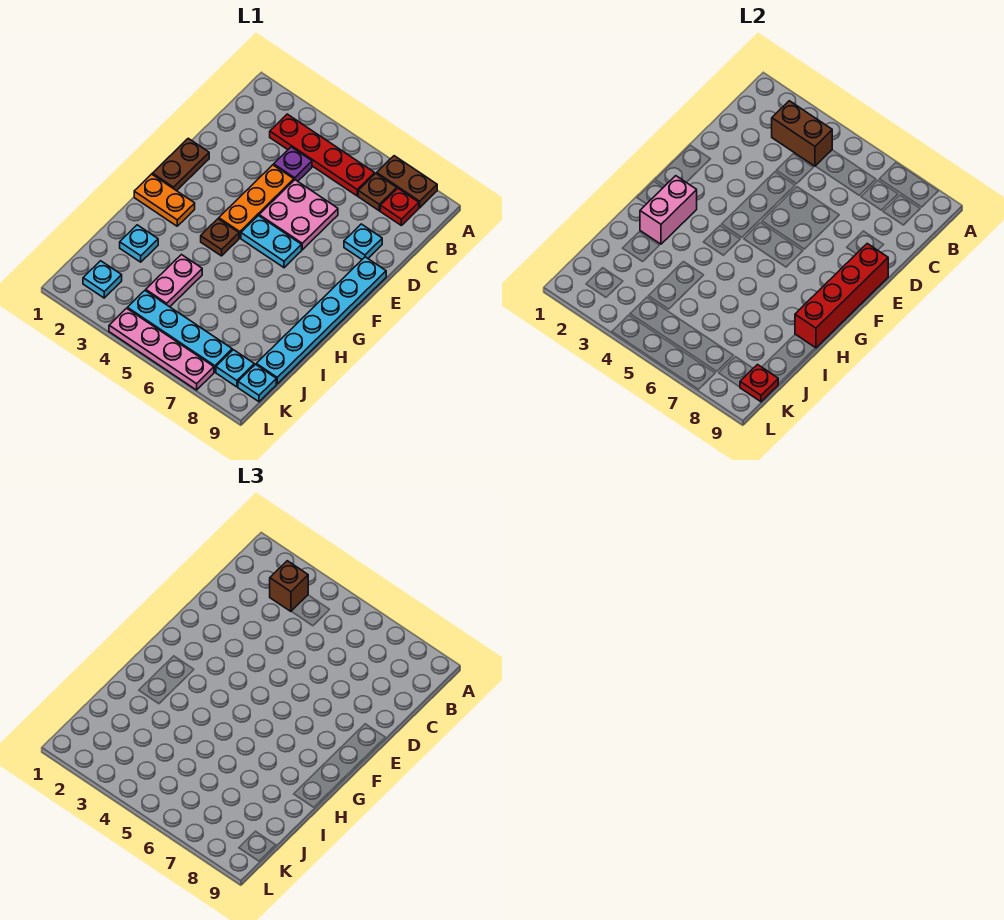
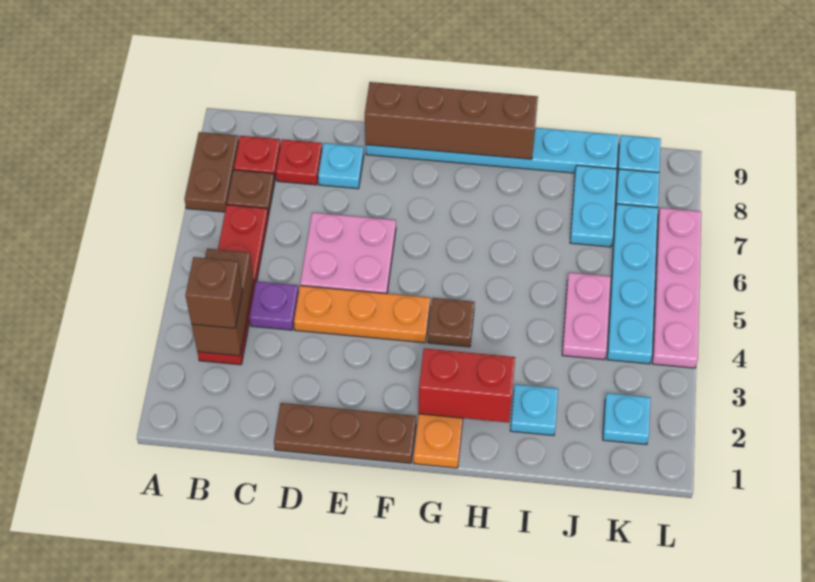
brown plate E1:F1 level 1 -> brown plate D1:F1 level 1
red brick E9:H9 level 2 -> brown brick E9:H9 level 2
cyan plate F5:F6 level 1 -> cyan plate J7:J8 level 1
pink brick G2:H2 level 2 -> red brick G2:H2 level 2
pink plate I4:J4 level 1 -> pink plate J4:J5 level 1
red plate K9 level 2 -> red plate C8 level 1

